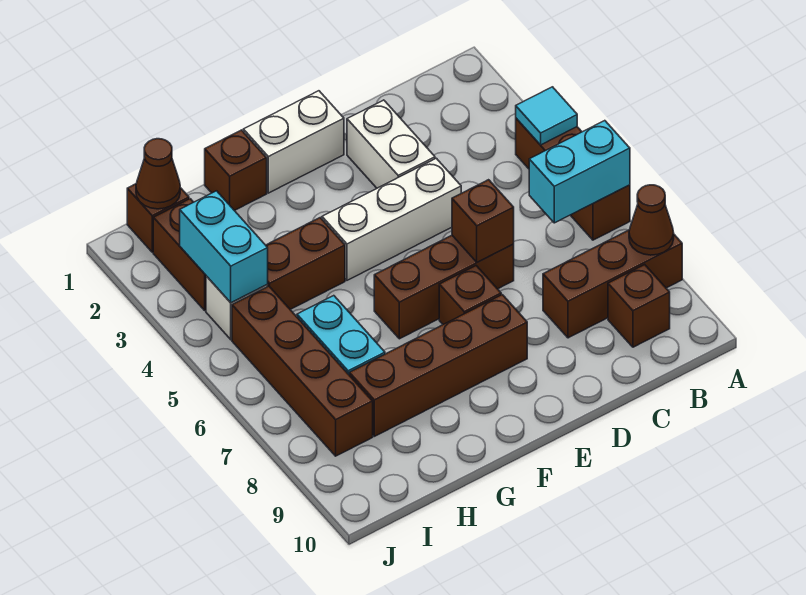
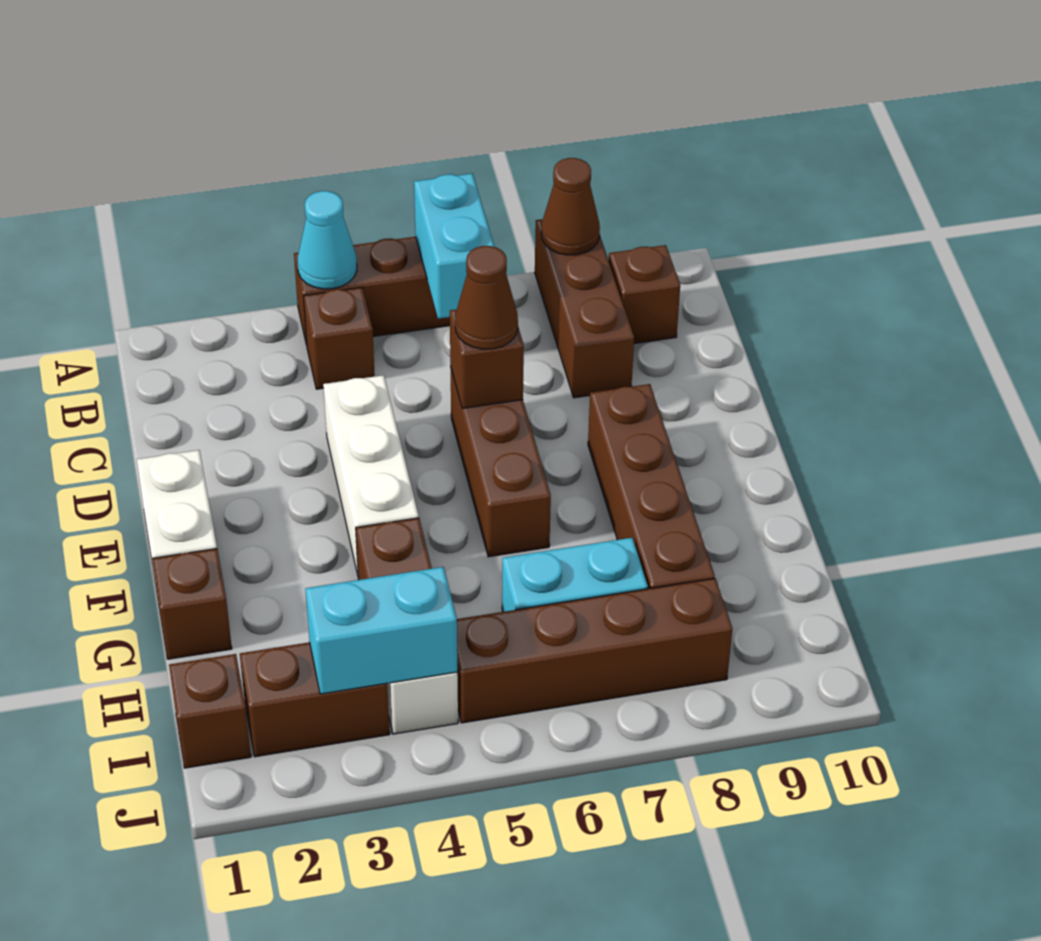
cyan tile A4 level 2 -> cyan cone A4 level 2
white brick D2:D3 level 1 -> none
brown brick E7 level 1 -> brown brick B4 level 1
brown cone I1 level 2 -> brown cone D6 level 3

